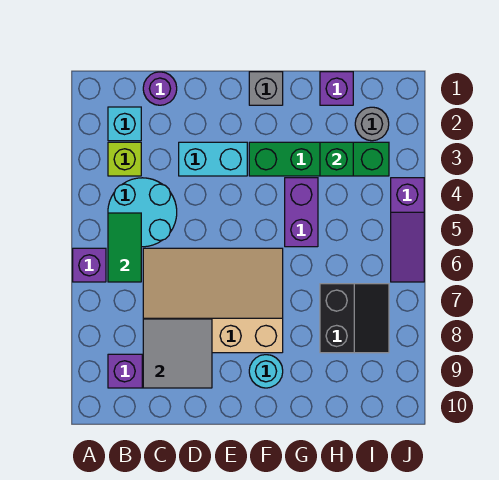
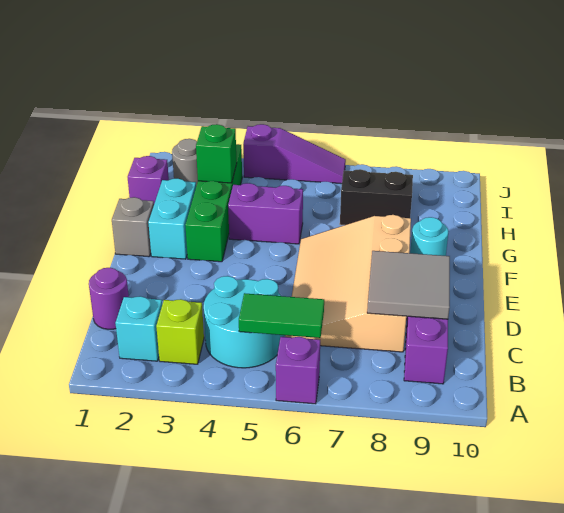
cyan brick D3:E3 level 1 -> cyan brick F2:G2 level 1

